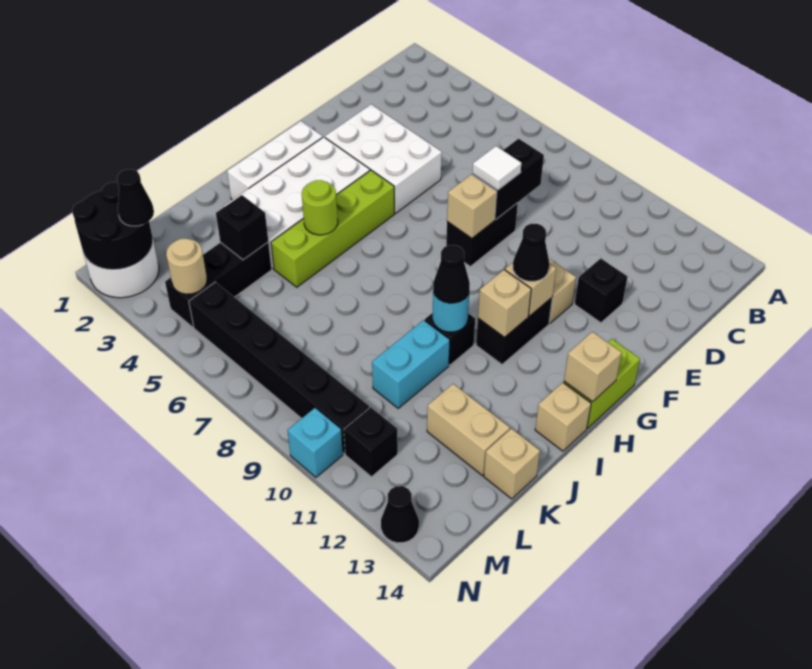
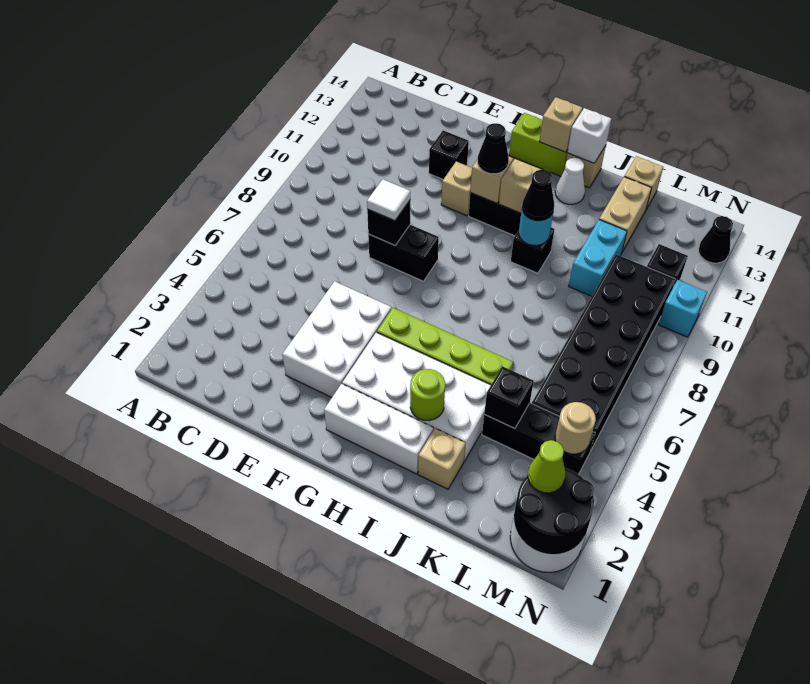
black brick D8:E8 level 2 -> black brick E8 level 2
tan brick F8 level 2 -> tan brick J2 level 1
lime round brick I5 level 2 -> lime round brick I3 level 2
none -> white cone I13 level 1
none -> white brick I14 level 2
cyan brick J10:K10 level 1 -> cyan brick K10:K11 level 1
black cone M2 level 3 -> lime cone M2 level 3
black brick M5:M10 level 1 -> black brick L5:M10 level 1

